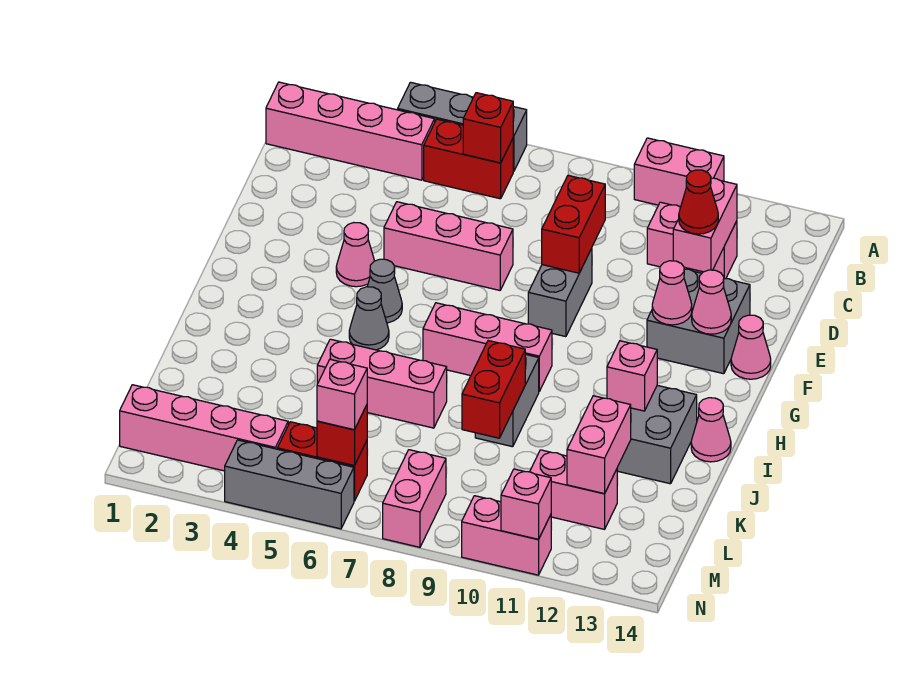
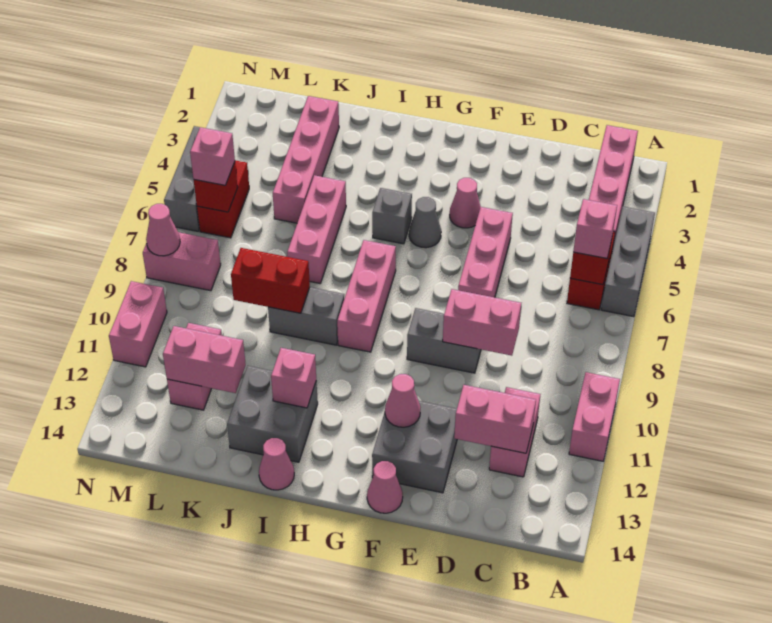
red brick D9:E9 level 2 -> pink brick D9:E9 level 2
red cone D12 level 3 -> none
pink cone F13 level 2 -> pink cone N8 level 2
grey cone H5 level 1 -> grey brick H5 level 1
pink brick M1:M4 level 1 -> pink brick K2:K5 level 1
pink brick N11 level 2 -> pink brick B6 level 3

